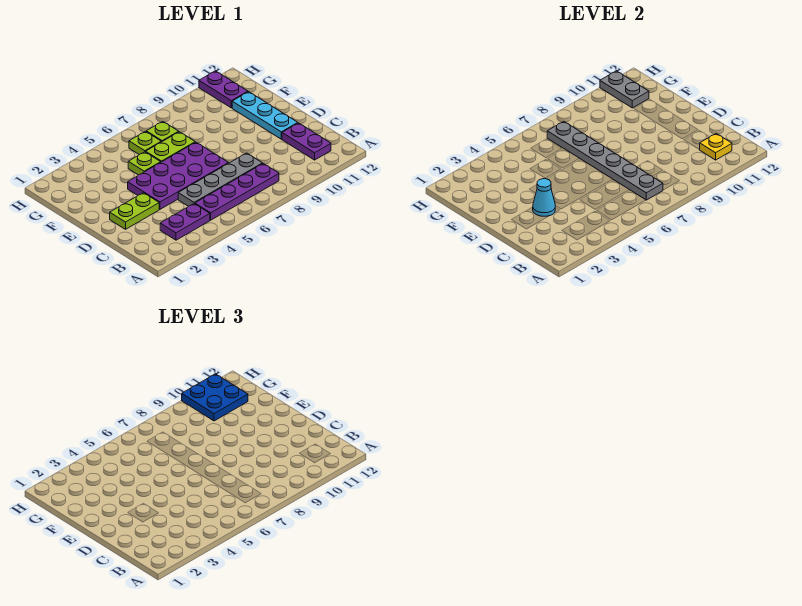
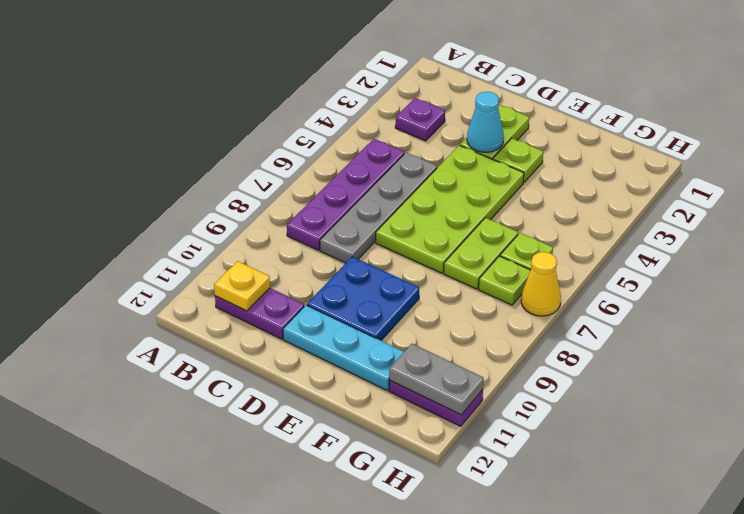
purple plate B3:B4 level 1 -> purple plate B3 level 1
grey plate B7:G7 level 2 -> none
purple plate D4:E7 level 1 -> lime plate D4:E7 level 1
lime plate F5 level 1 -> lime plate E3 level 1
blue plate G10:H11 level 3 -> blue plate D9:E10 level 1
none -> yellow cone H7 level 1

